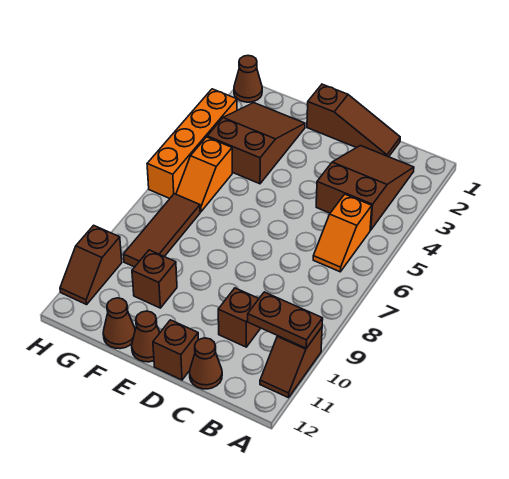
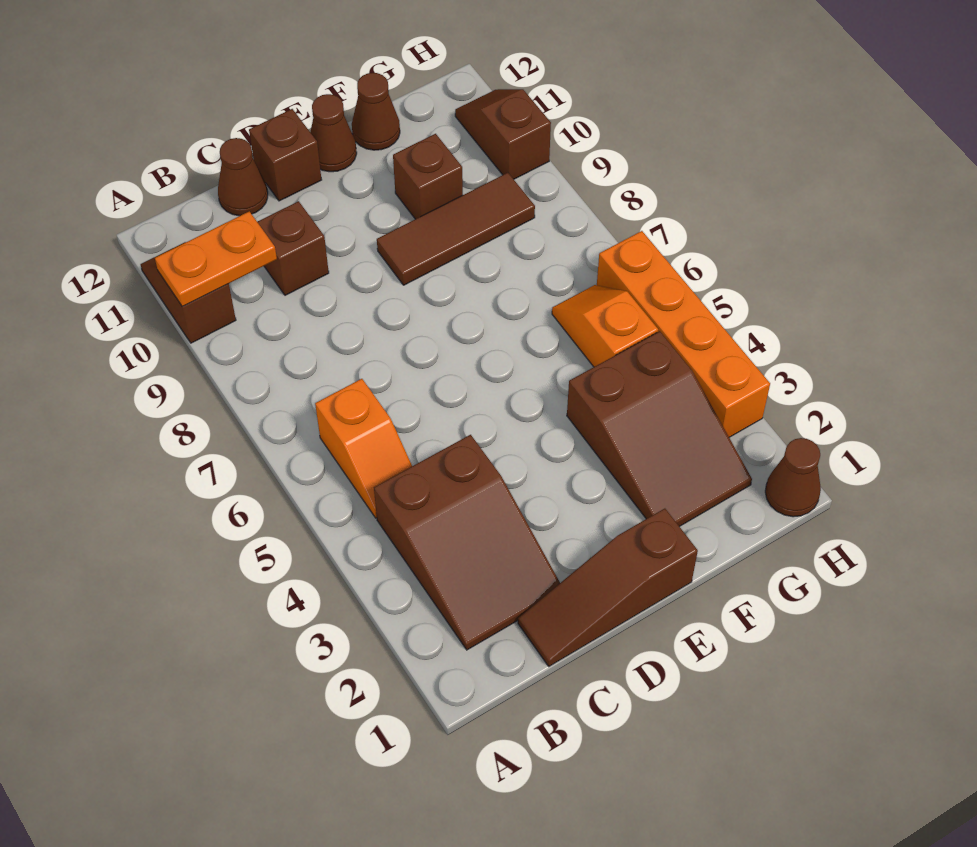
brown plate A10:B10 level 2 -> orange plate A10:B10 level 2
orange slope B5:B6 level 1 top 5 -> orange slope B5:B6 level 1 top 6
brown tile G7:G9 level 1 -> brown tile E9:G9 level 1

